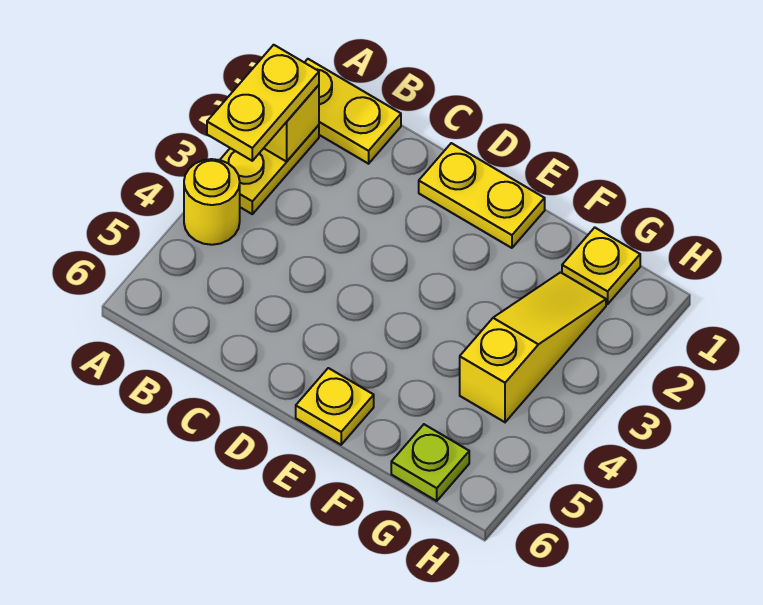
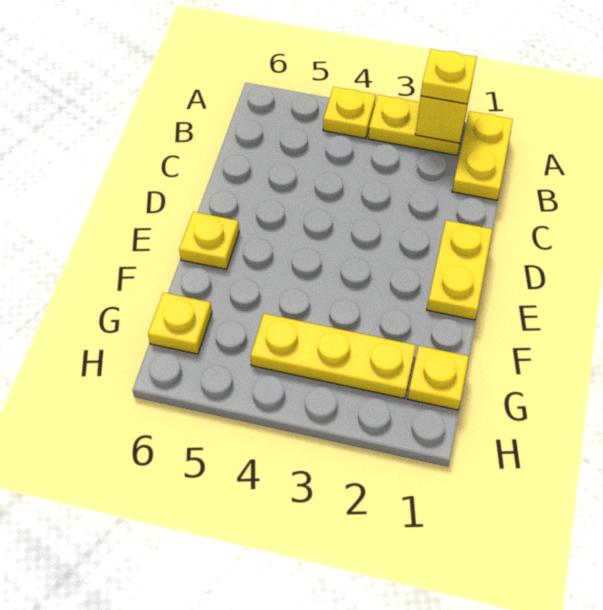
yellow plate A2:A3 level 3 -> yellow plate A2 level 3
yellow round brick A4 level 1 -> yellow plate A4 level 1
yellow slope G2:G4 level 1 top 4 -> yellow plate G2:G4 level 1
lime plate G6 level 1 -> yellow plate G6 level 1

